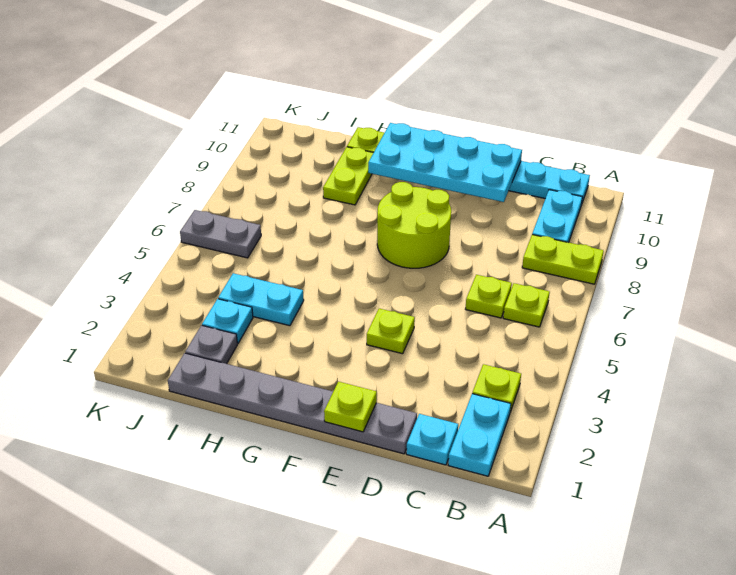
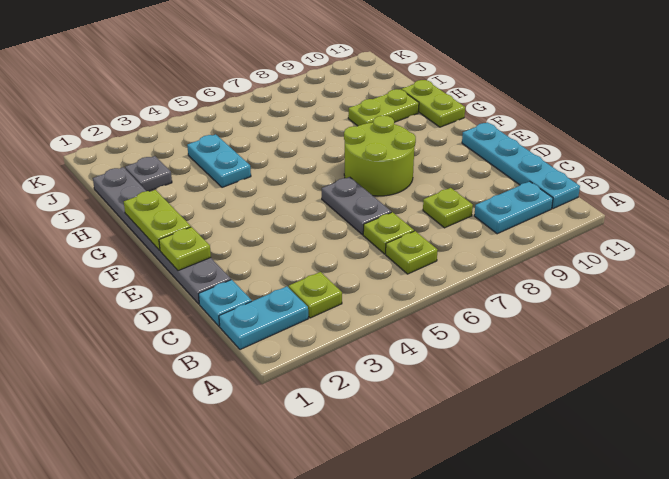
lime plate A8:B8 level 1 -> lime plate F1:G1 level 2
cyan plate D10:G11 level 2 -> none
lime plate E4 level 1 -> lime plate C8 level 1
cyan plate I3 level 1 -> none
grey plate J6:K6 level 1 -> grey plate D6:E6 level 1

